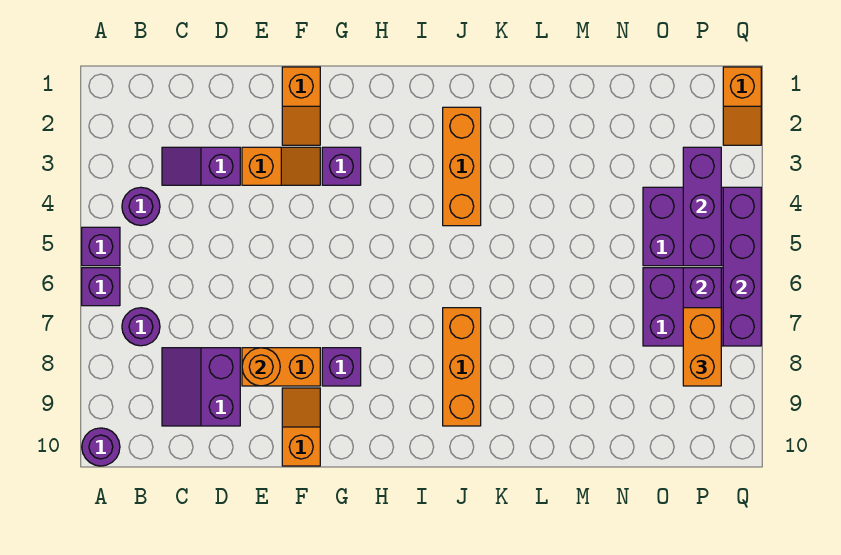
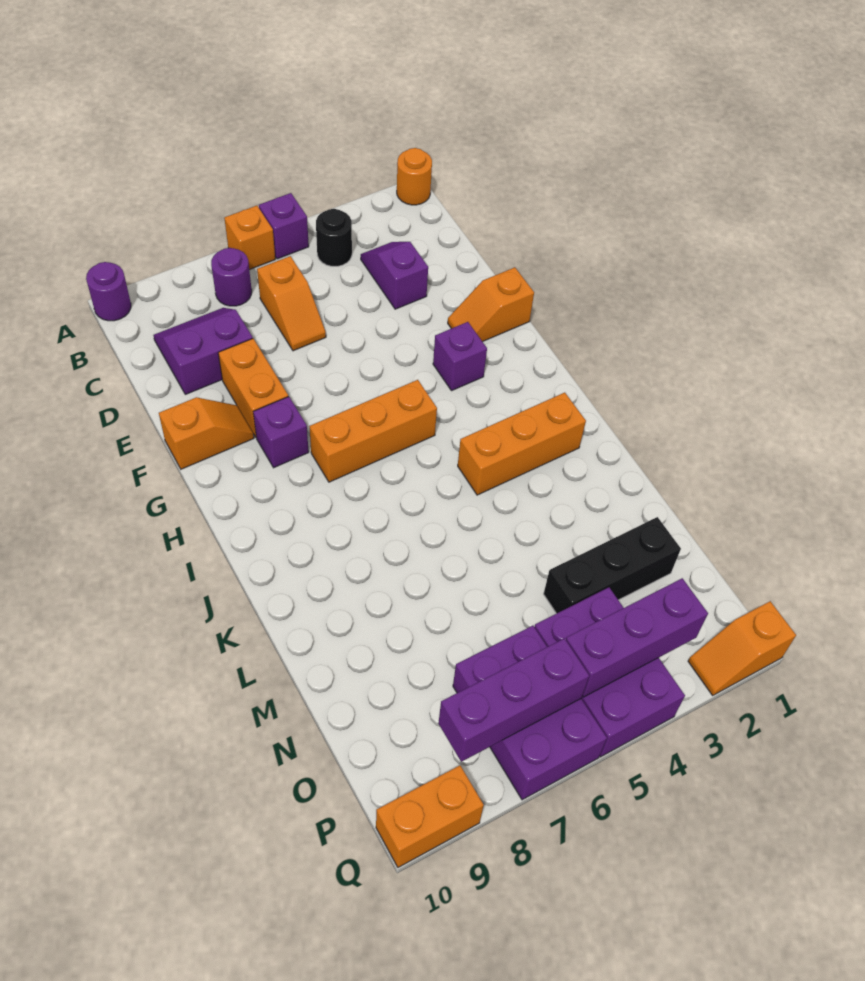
purple brick A6 level 1 -> orange brick A6 level 1
purple round brick B4 level 1 -> black round brick B4 level 1
orange slope E3:F3 level 1 top E -> orange slope C6:D6 level 1 top C
orange round brick E8 level 2 -> orange round brick A1 level 1
orange brick J7:J9 level 1 -> orange brick H5:H7 level 1
none -> black brick N2:N4 level 1
orange brick P7:P8 level 3 -> orange brick Q9:Q10 level 1
purple brick Q4:Q7 level 2 -> none

